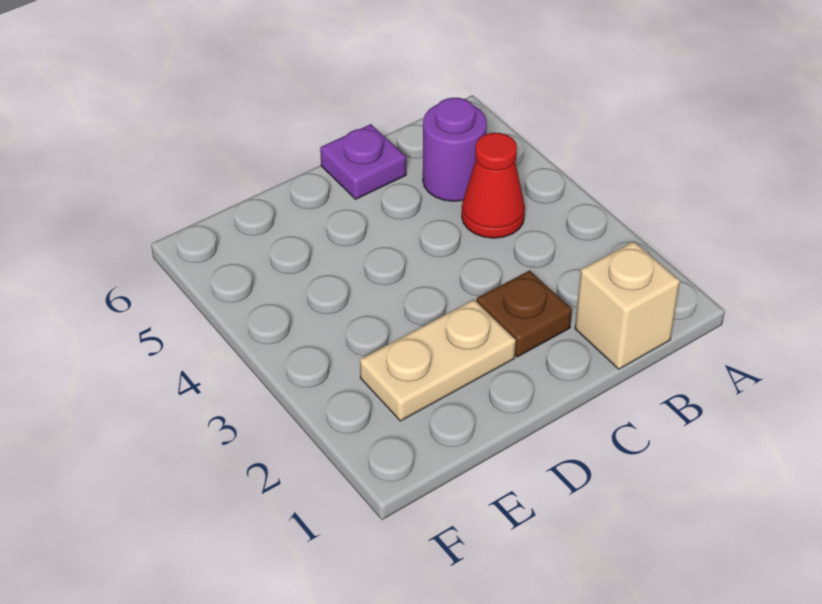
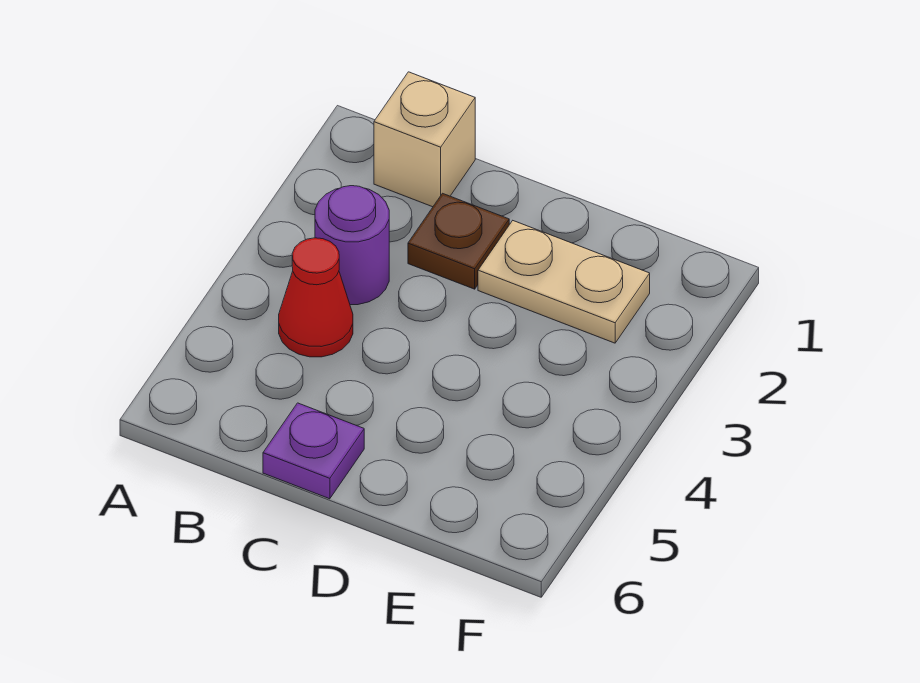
purple round brick B5 level 1 -> purple round brick B3 level 1

